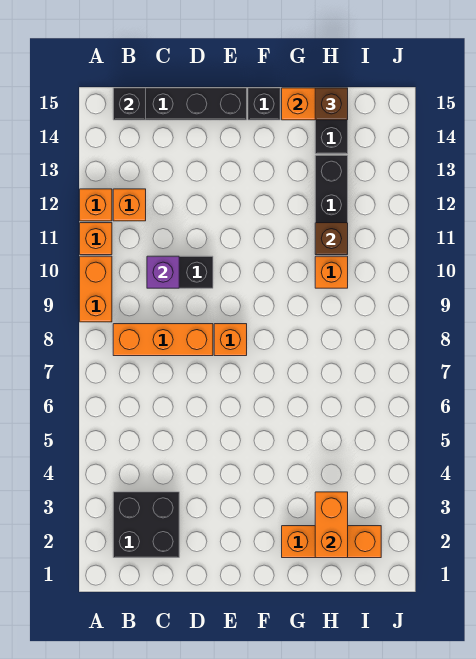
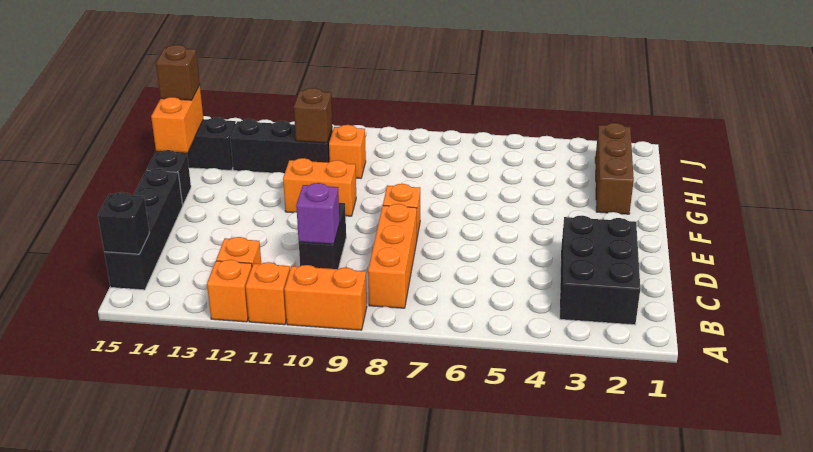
black brick B2:C3 level 1 -> black brick B2:D3 level 1
orange brick G2:I2 level 1 -> brown brick G2:I2 level 1
orange brick H2:H3 level 2 -> orange brick F10:F11 level 1

